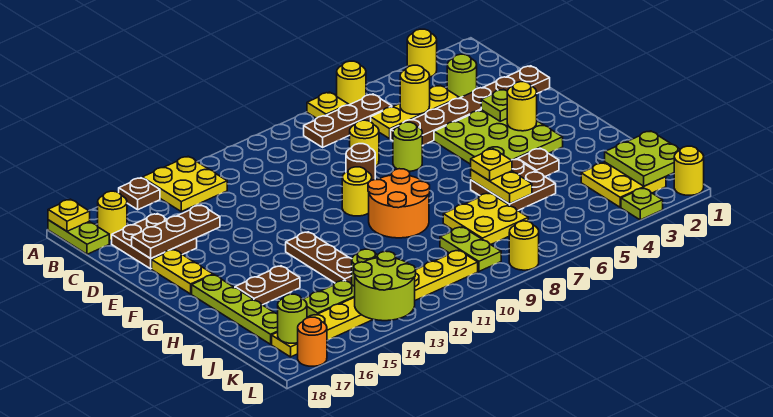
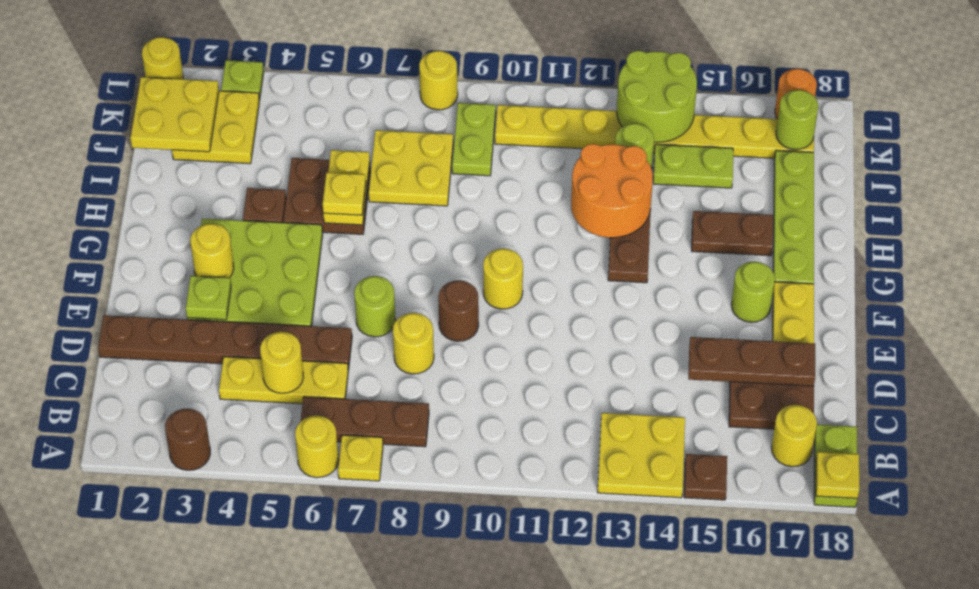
yellow round brick A3 level 1 -> brown round brick A3 level 1
lime round brick C3 level 1 -> lime round brick F16 level 1
orange round brick G9:H10 level 1 -> orange round brick H12:I13 level 2
lime plate J1:K2 level 2 -> yellow plate J1:K2 level 2

